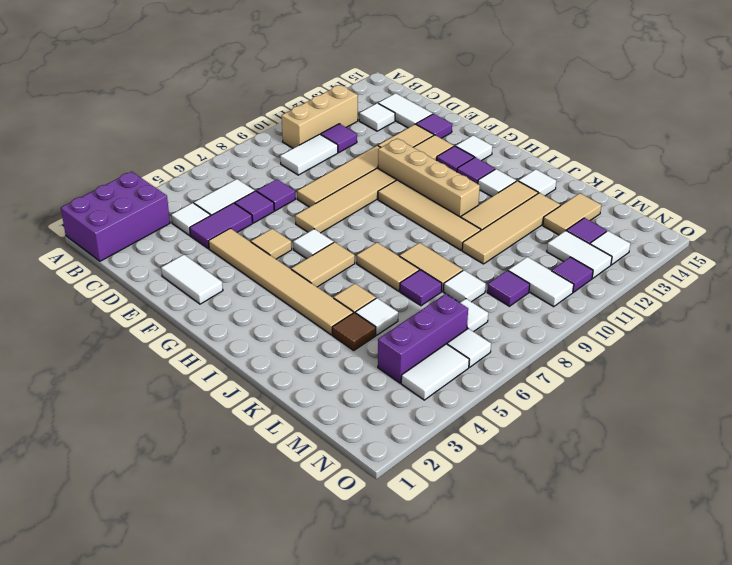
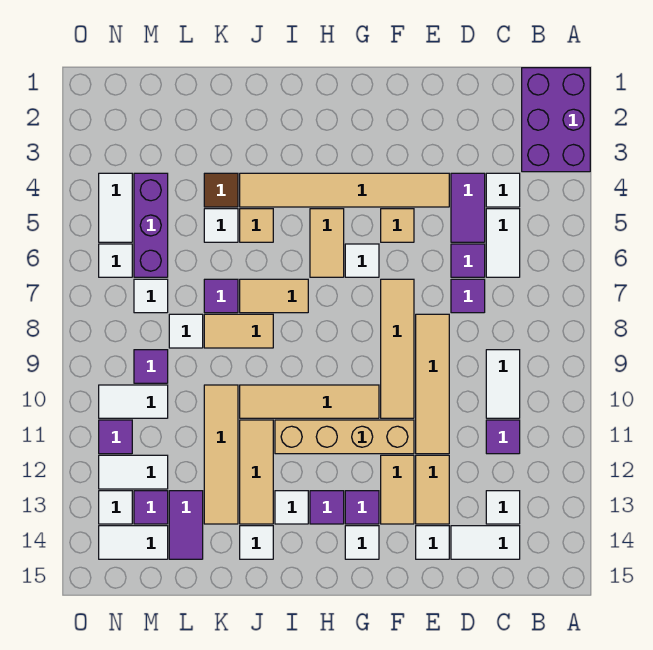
tan brick B10:B12 level 1 -> none
white tile E2:F2 level 1 -> white tile M14:N14 level 1
purple tile E14 level 1 -> white tile E14 level 1
tan tile L13:L14 level 1 -> purple tile L13:L14 level 1

